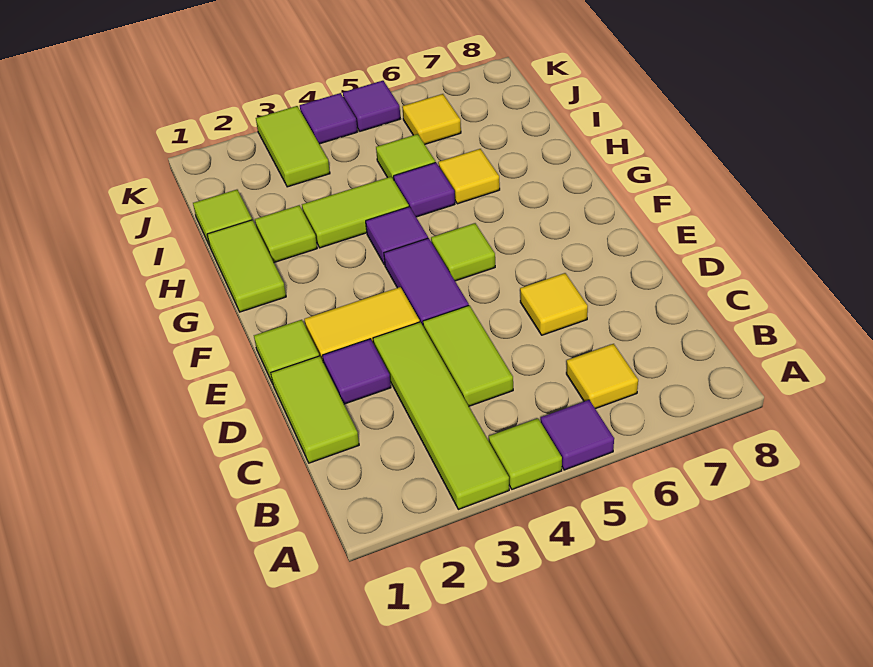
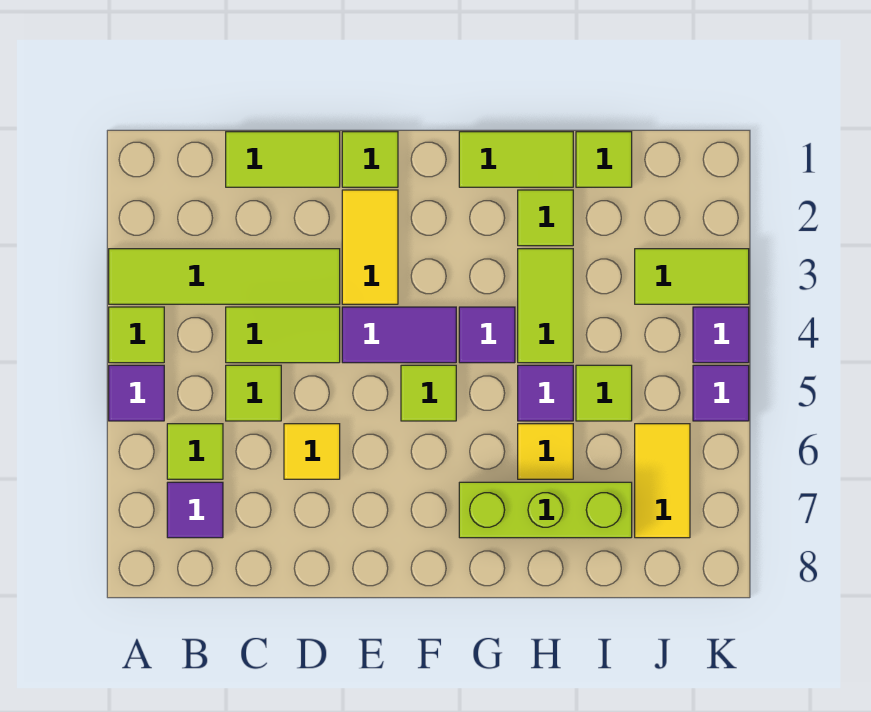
yellow tile B6 level 1 -> lime tile B6 level 1
none -> lime tile C5 level 1
purple tile D2 level 1 -> purple tile B7 level 1
none -> lime brick G7:I7 level 1
yellow tile J6 level 1 -> yellow tile J6:J7 level 1

